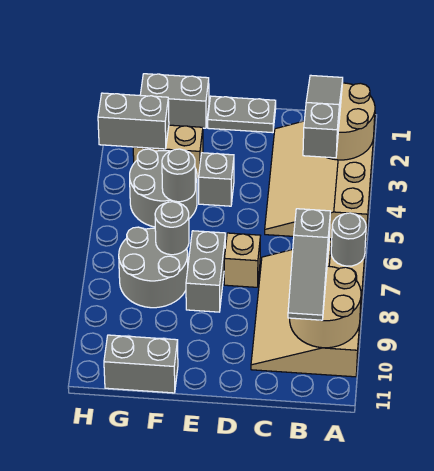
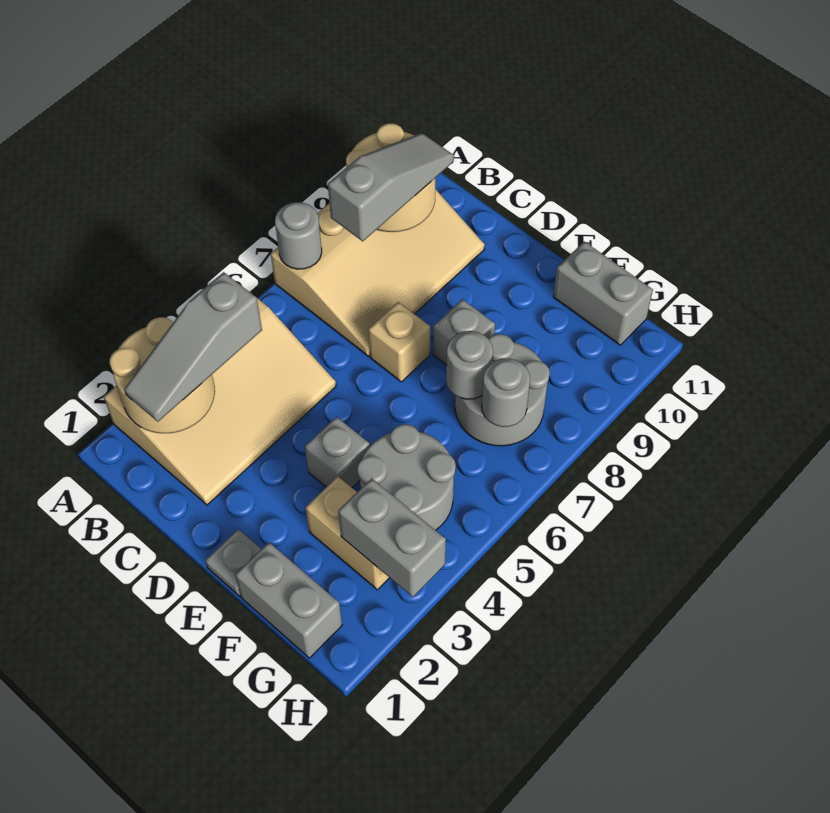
grey plate D1:E1 level 1 -> grey plate E1 level 1
grey brick E7:E8 level 1 -> grey brick E8 level 1
grey round brick F5 level 2 -> grey round brick G7 level 2

